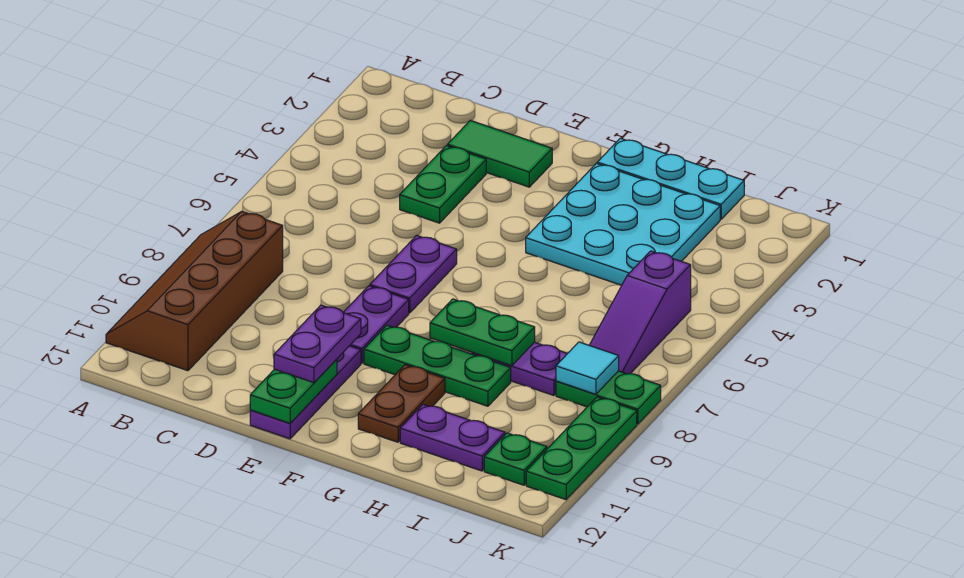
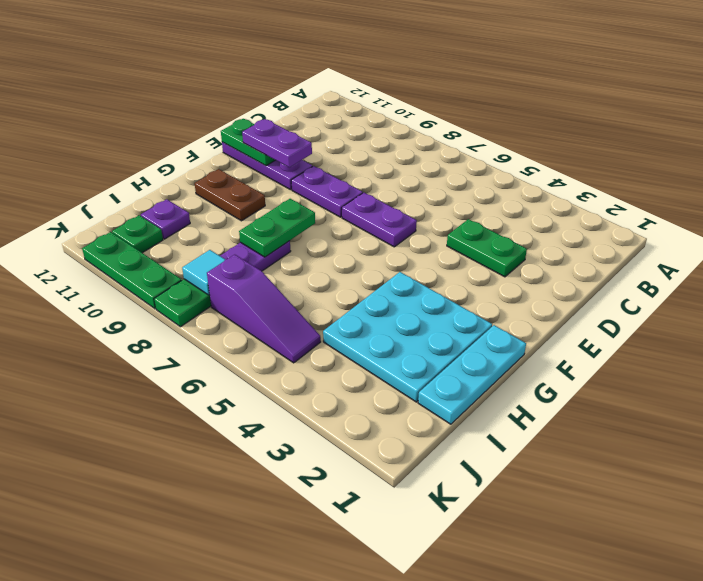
brown slope A8:B11 level 1 top B -> none
green tile D2:E2 level 1 -> none
green plate F9:H9 level 1 -> none
purple plate H11:I11 level 1 -> purple plate I11 level 1
purple slope J5:J7 level 1 top 5 -> purple slope J5:J7 level 1 top 7

